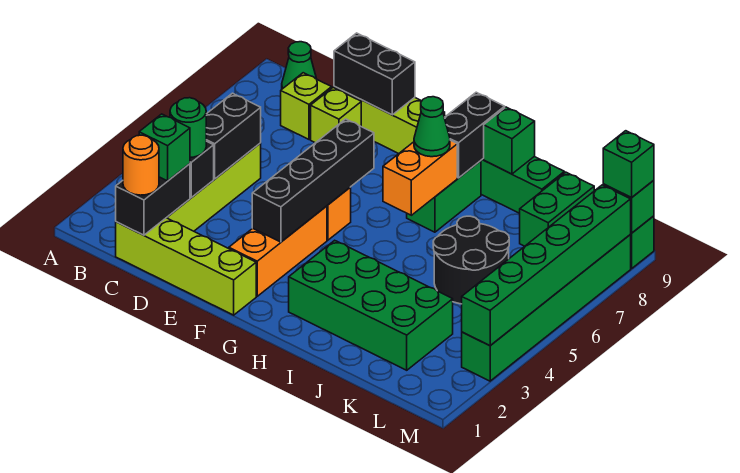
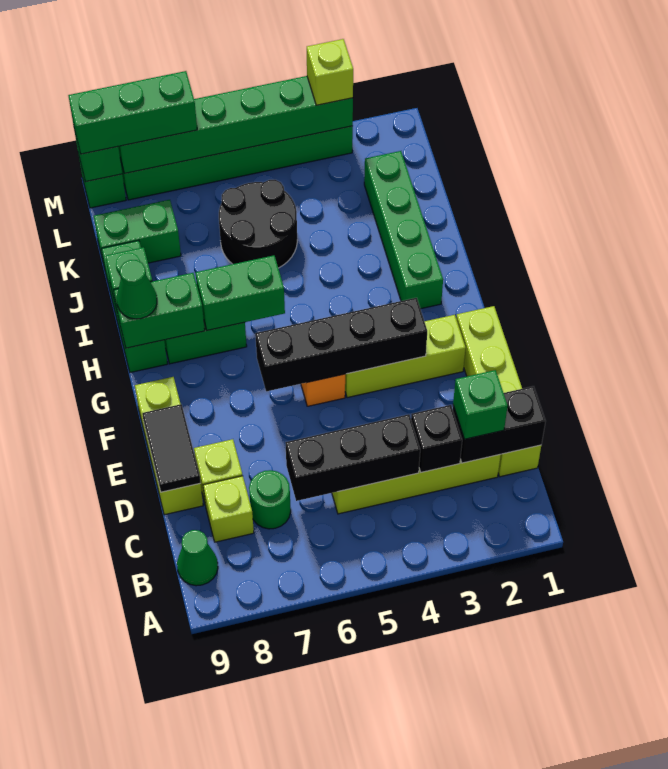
orange round brick C1 level 3 -> none
green round brick C3 level 3 -> green round brick C7 level 1
black brick C4:C5 level 2 -> black brick C4:C6 level 2
black brick D9:E9 level 2 -> black tile D9:E9 level 2
orange brick F2:F4 level 1 -> lime brick F2:F4 level 1
green brick H2:K3 level 1 -> green brick H2:K2 level 1
orange brick H6:H7 level 2 -> green brick H6:H7 level 2
green cone H7 level 3 -> green cone H9 level 3
black brick H8:H9 level 2 -> green brick H8:H9 level 2
none -> lime brick M3 level 3
green brick M9 level 3 -> green brick M7:M9 level 3

